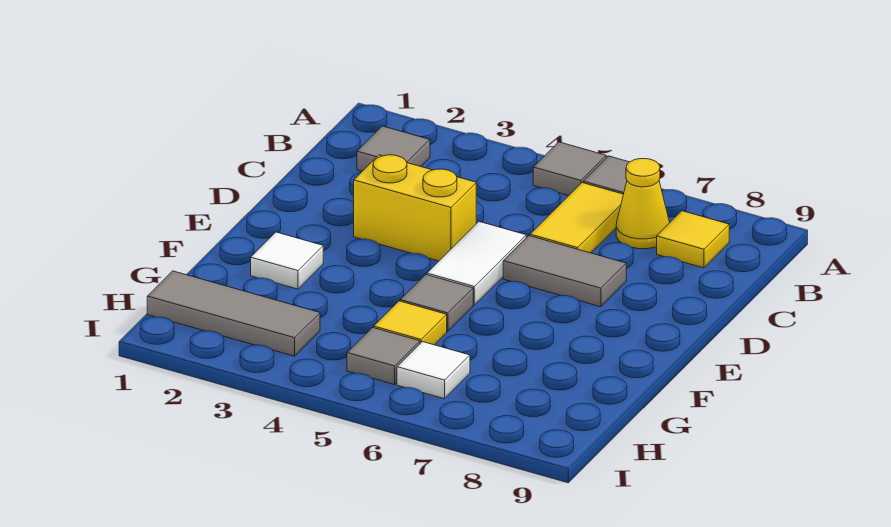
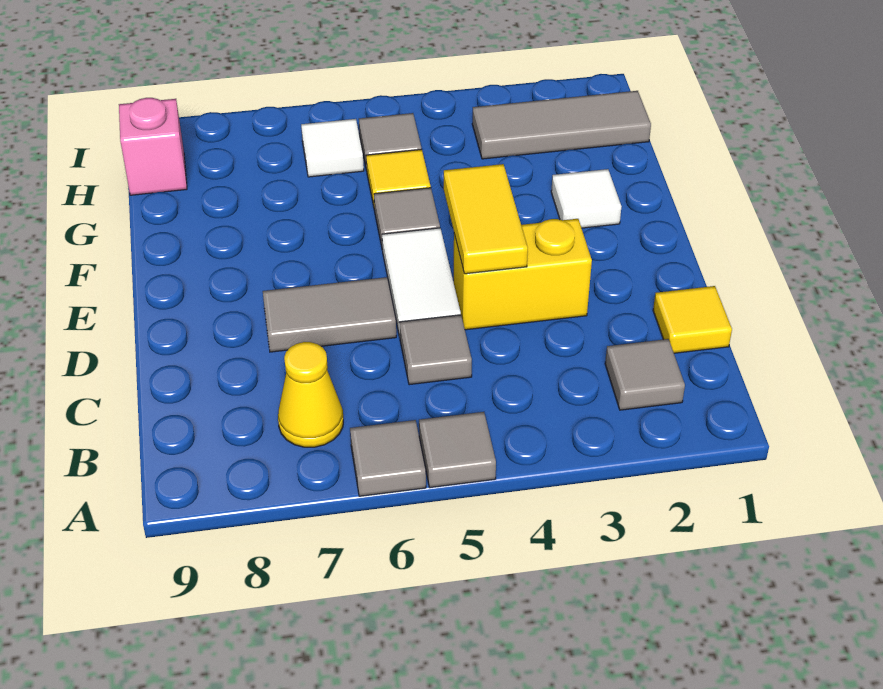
yellow tile B6:C6 level 1 -> yellow tile D4:E4 level 2
yellow tile B8 level 1 -> yellow tile C1 level 1
none -> grey tile C5 level 1
none -> pink brick H9 level 1

